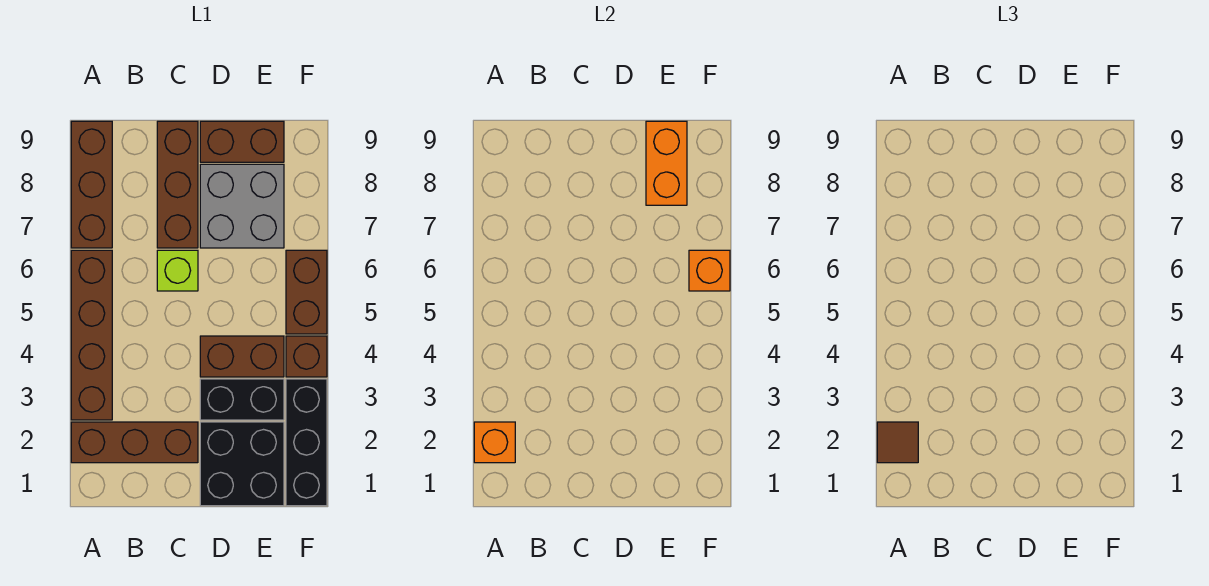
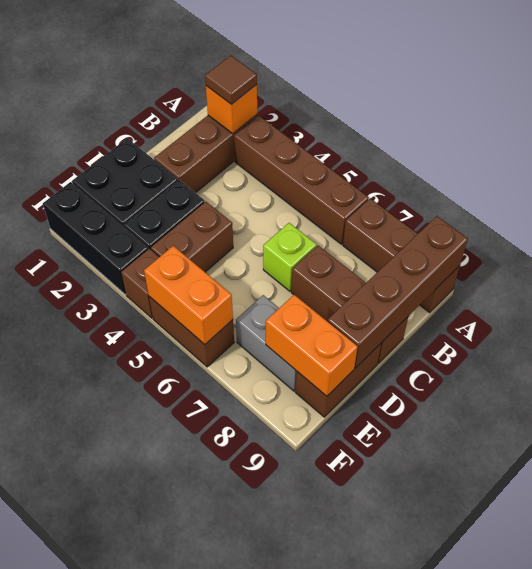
none -> brown brick A9:D9 level 2
grey brick D7:E8 level 1 -> grey brick E7:E8 level 1
orange brick F6 level 2 -> orange brick F5:F6 level 2

